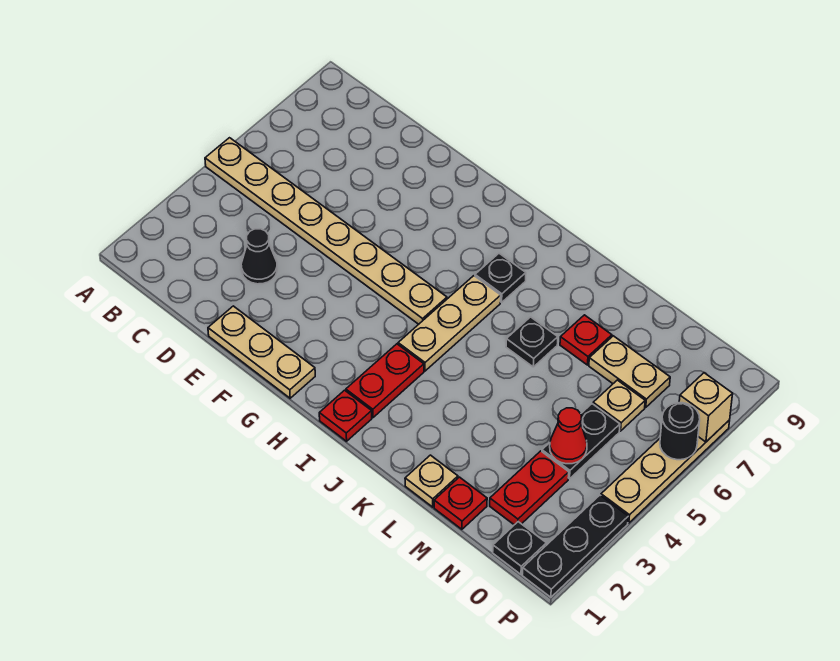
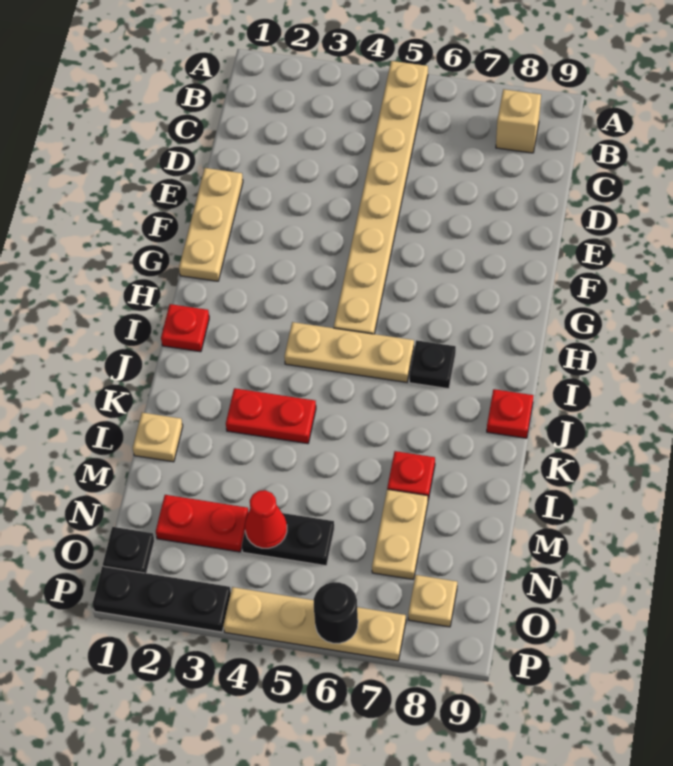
black cone D3 level 1 -> none
red plate I2:I3 level 1 -> red plate K3:K4 level 1
black plate K6 level 1 -> none
red plate M1 level 1 -> red plate J9 level 1
tan plate N6 level 1 -> tan plate O8 level 1
tan brick P7 level 2 -> tan brick B8 level 1

